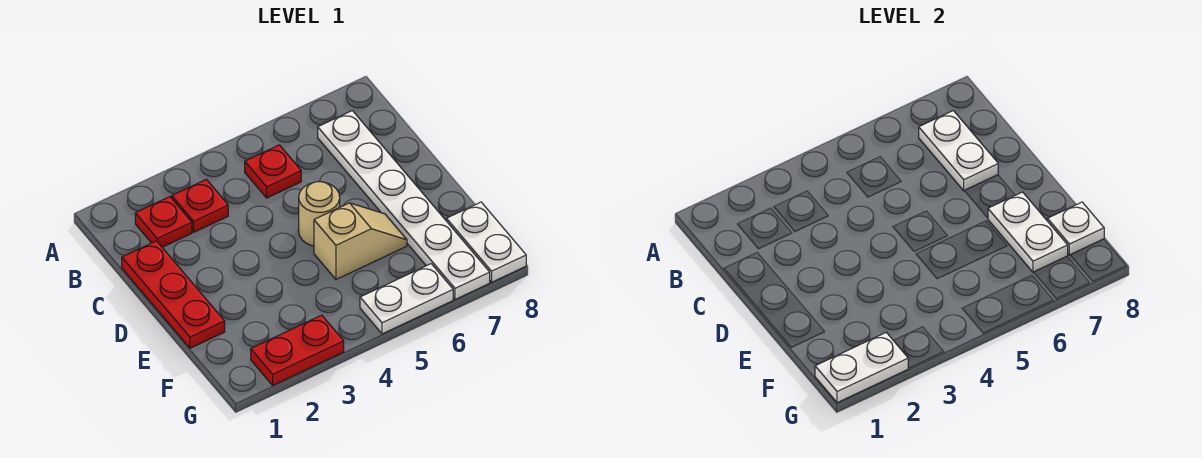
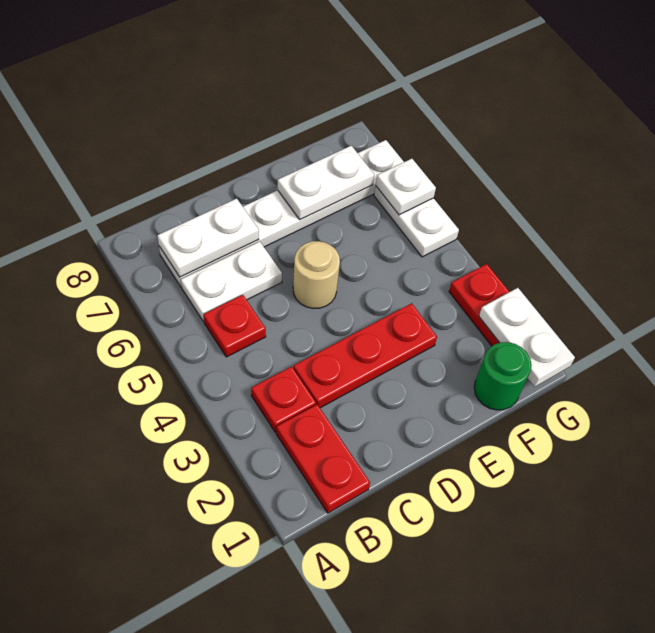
red plate B2 level 1 -> red plate B1:B2 level 1
red plate C1:E1 level 1 -> red plate C3:E3 level 1
tan slope E5:E6 level 1 top 5 -> none
none -> green round brick F1 level 1
white plate F8:G8 level 1 -> white plate B6:C6 level 1
white plate F8 level 2 -> white plate G6 level 2

